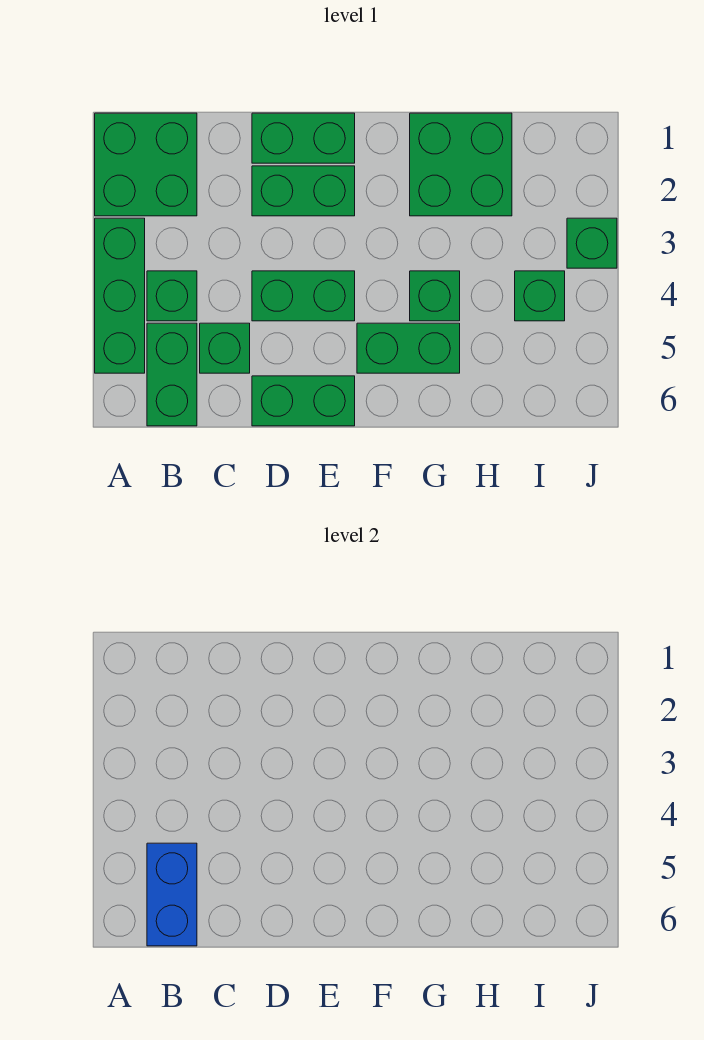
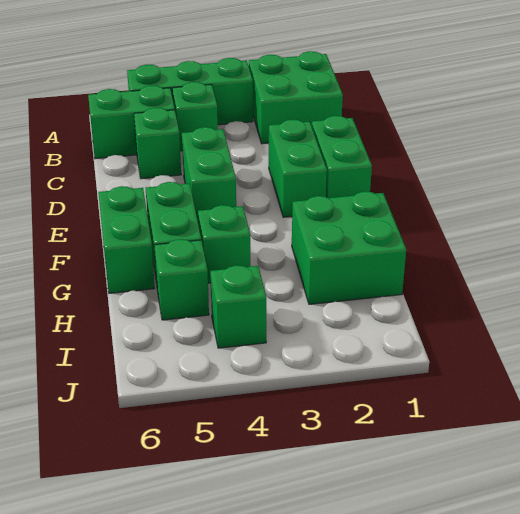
blue brick B5:B6 level 2 -> none
green brick D6:E6 level 1 -> green brick F6:G6 level 1
green brick J3 level 1 -> green brick H5 level 1

